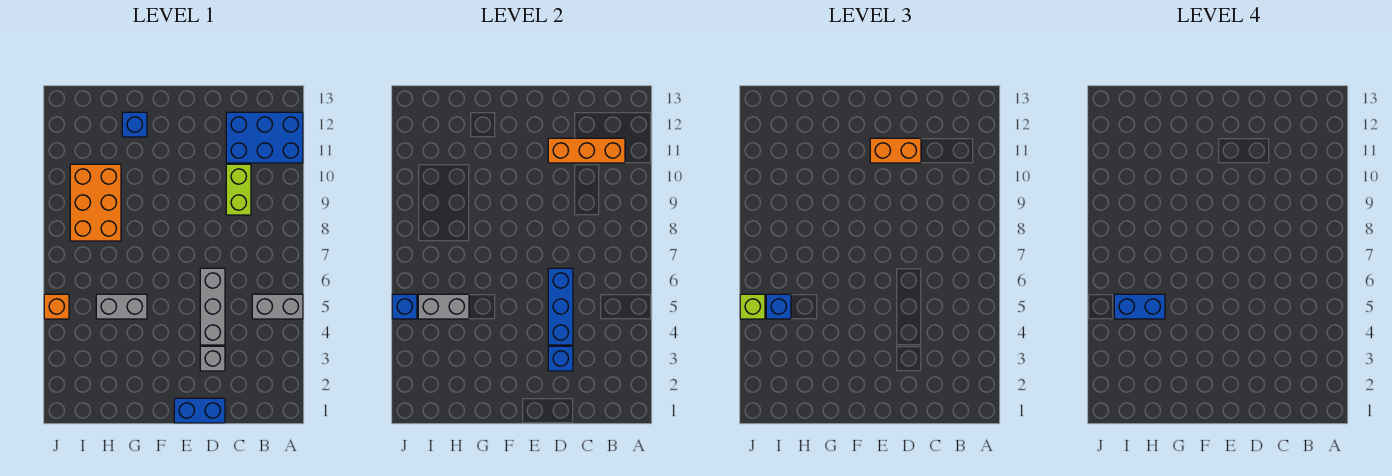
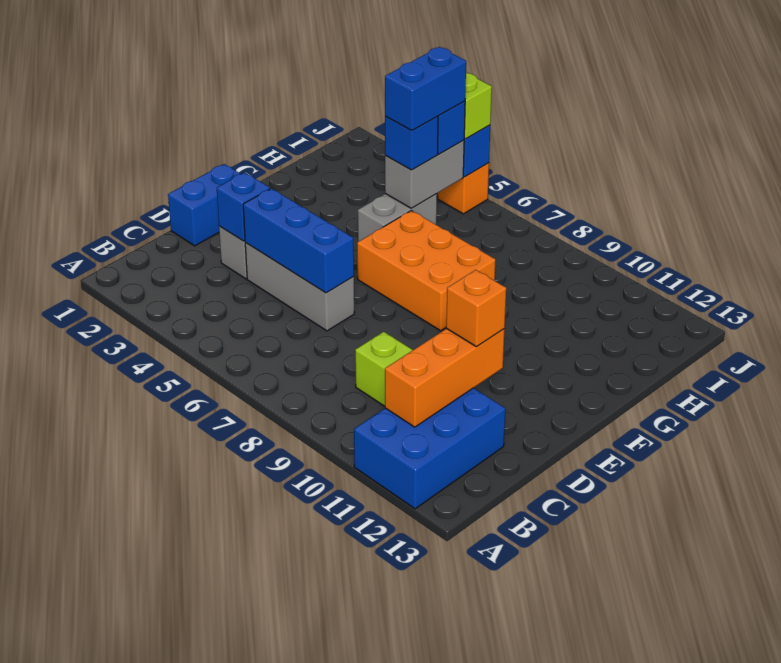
grey brick A5:B5 level 1 -> none
orange brick D11:E11 level 3 -> orange brick D11 level 3
blue brick G12 level 1 -> blue brick H5 level 3
orange brick H8:I10 level 1 -> orange brick F6:G8 level 1

